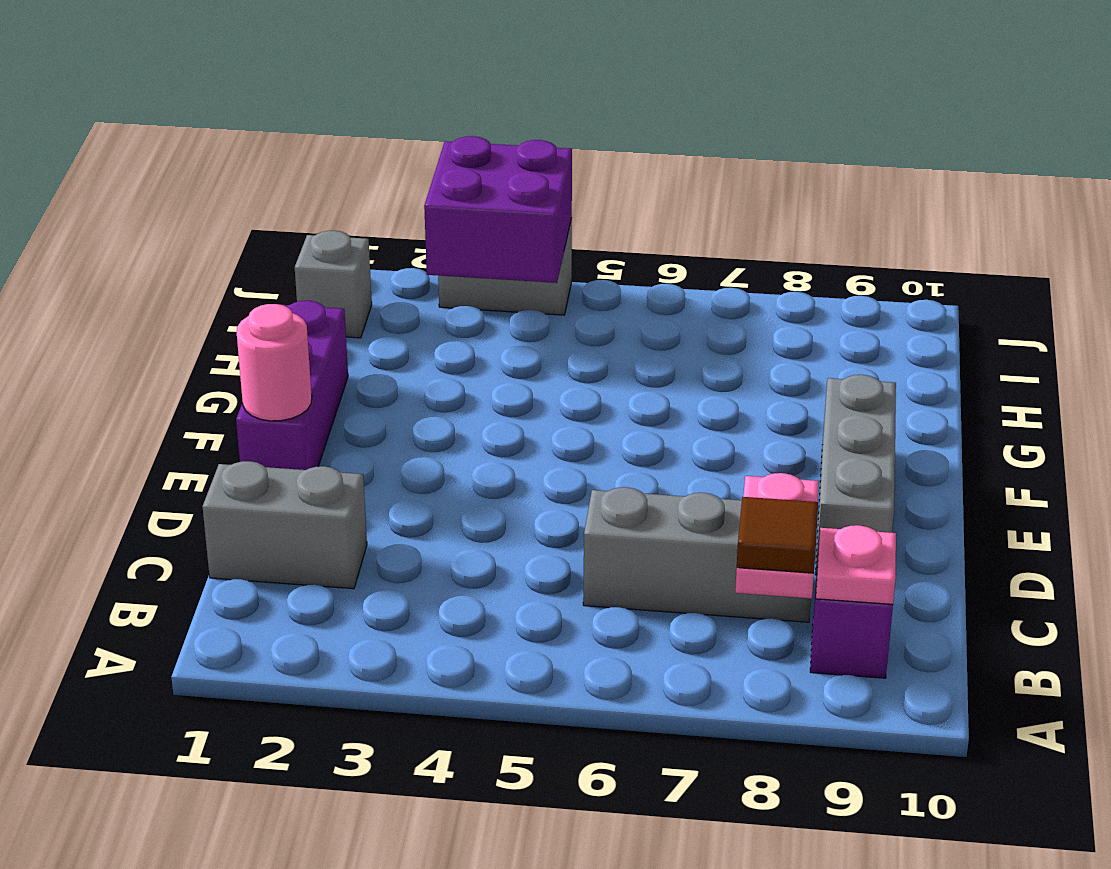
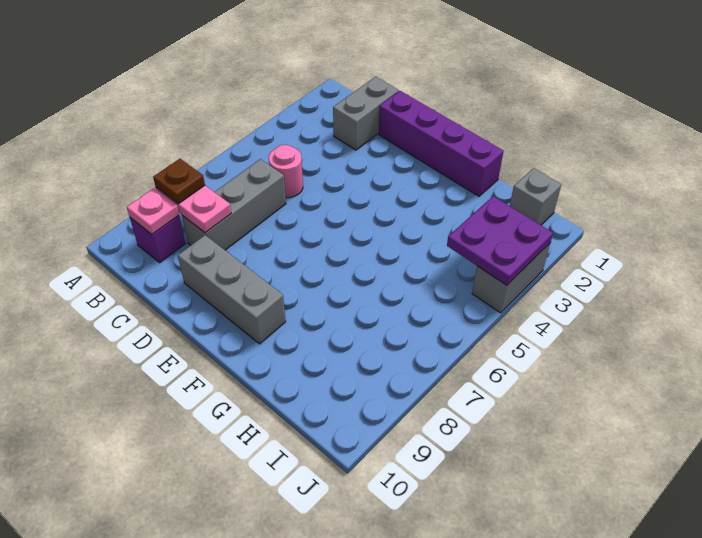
brown tile B8 level 3 -> brown plate B8 level 3
purple brick E1:G1 level 1 -> purple brick D1:G1 level 1
pink round brick E1 level 2 -> pink round brick C5 level 1
purple brick I3:J4 level 2 -> purple plate I3:J4 level 2

